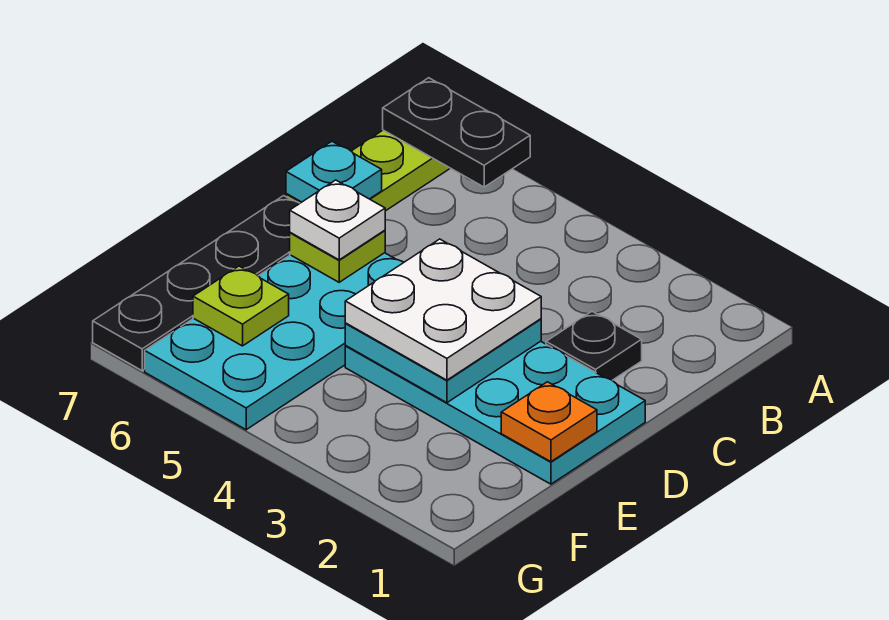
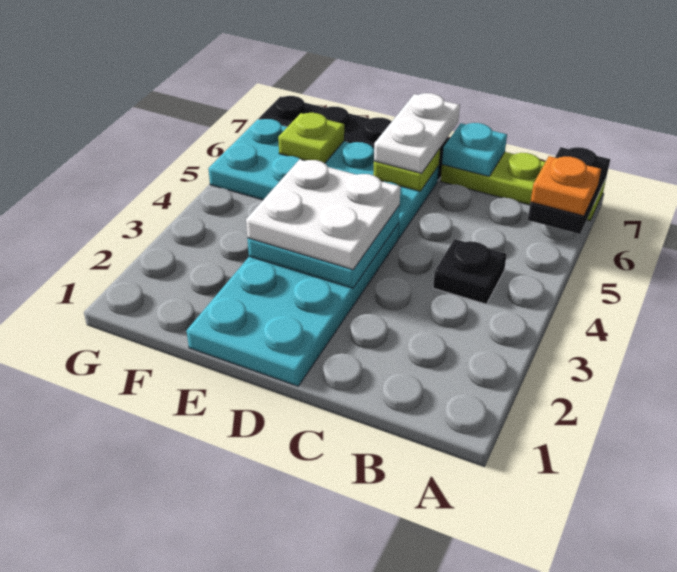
black plate C2 level 1 -> black plate B4 level 1
white plate D6 level 3 -> white plate D6:D7 level 3
orange plate E1 level 2 -> orange plate A6 level 3

